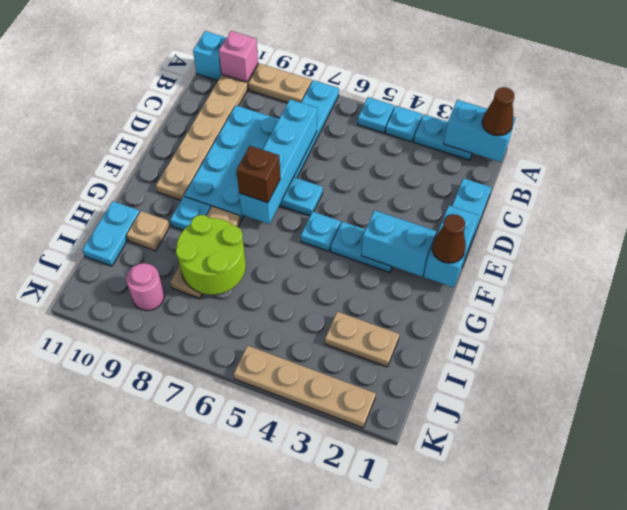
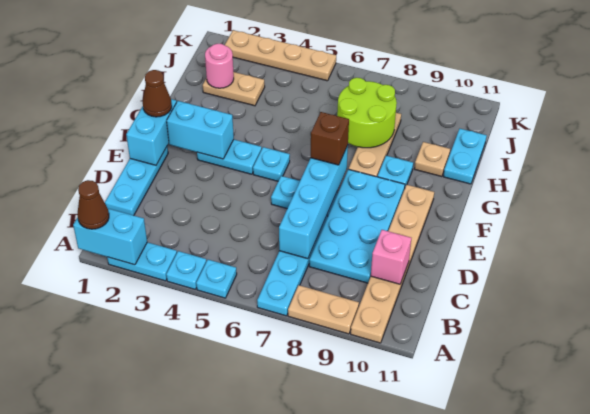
pink brick A10 level 2 -> pink brick C10 level 2
cyan brick A11 level 1 -> none
pink round brick J9 level 1 -> pink round brick I2 level 2

